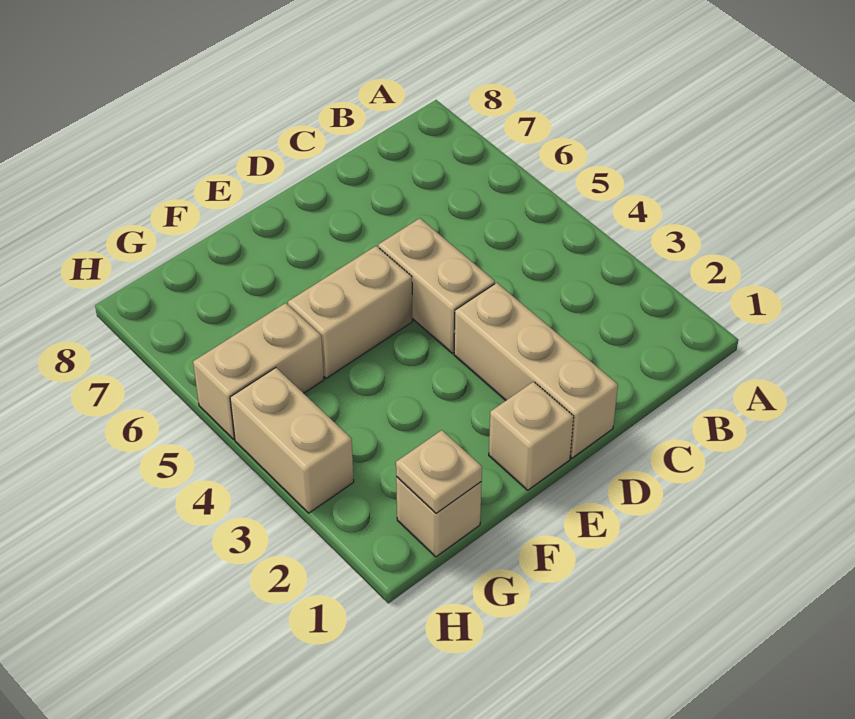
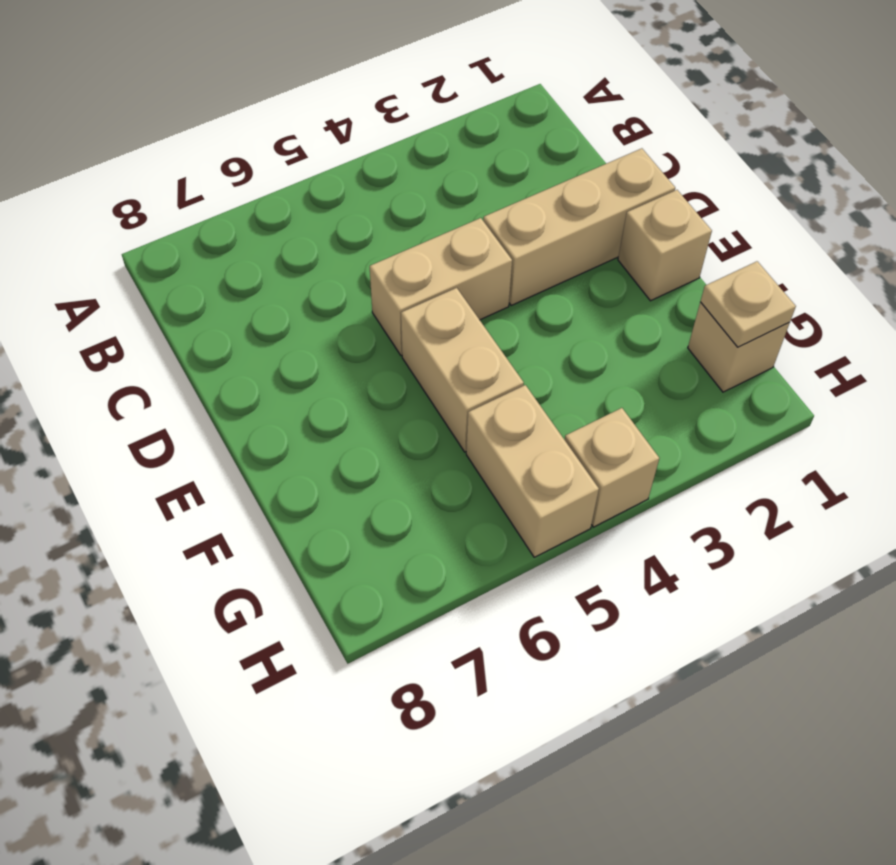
tan brick H3:H4 level 1 -> tan brick H4 level 1

